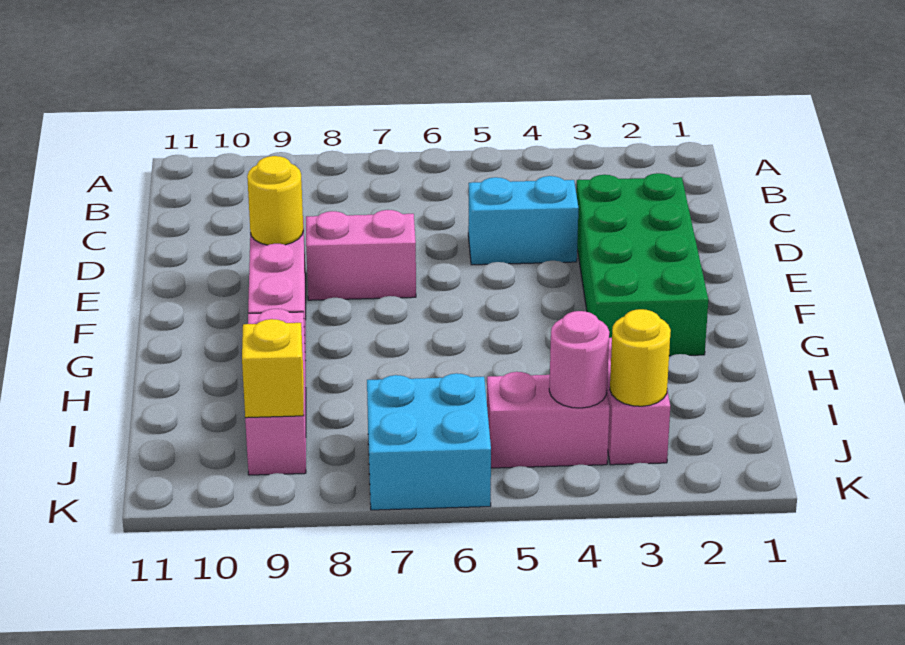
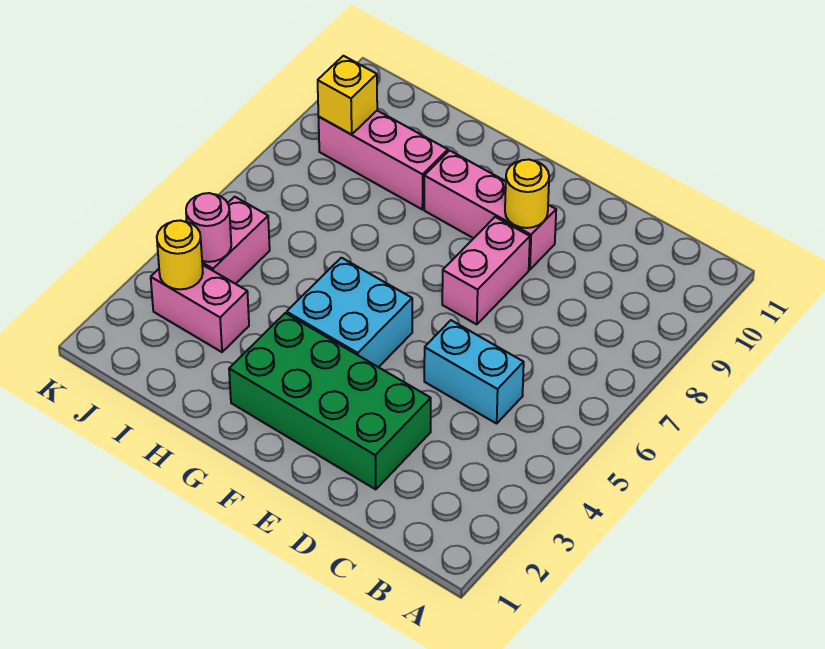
cyan brick D4:D5 level 1 -> cyan brick C5:D5 level 1
cyan brick J6:K7 level 1 -> cyan brick F4:G5 level 1

